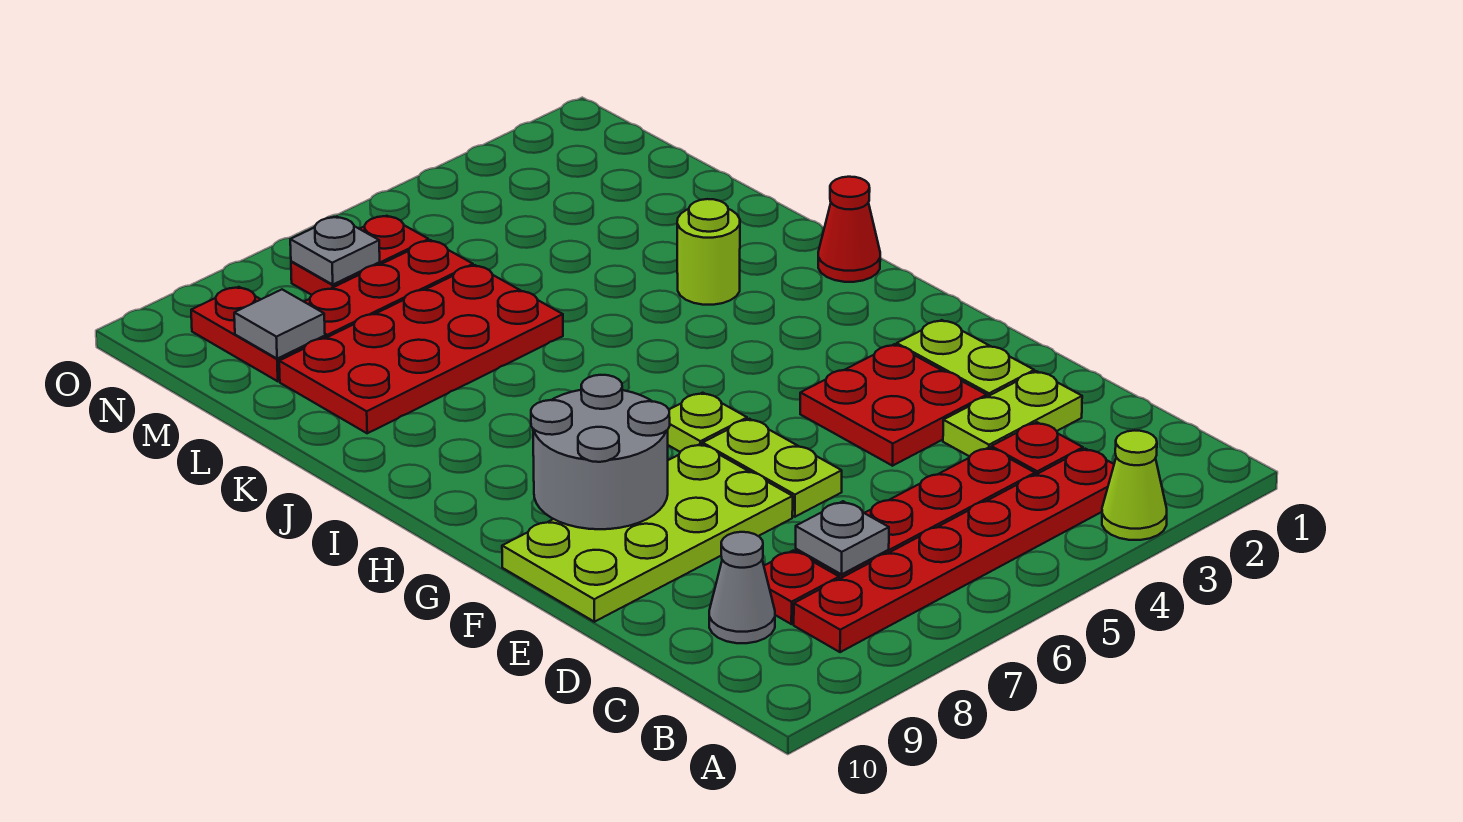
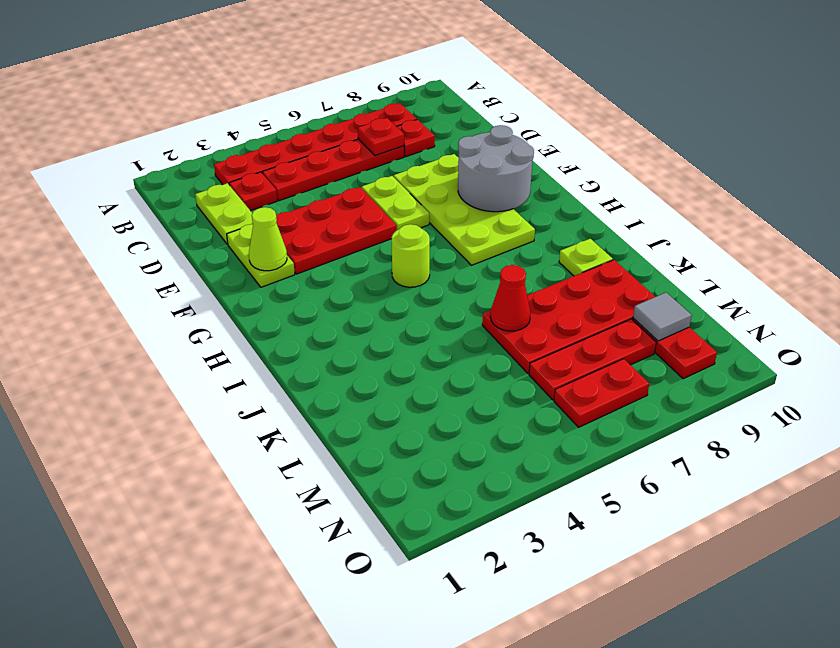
lime cone A3 level 1 -> lime cone F2 level 2
grey plate C7 level 2 -> red plate C7 level 2
grey cone C9 level 1 -> none
lime plate D2:D3 level 1 -> lime plate C2:D2 level 1
red plate E3:F4 level 1 -> red plate E3:F5 level 1
lime plate E7:F10 level 1 -> lime plate E7:H8 level 1
lime plate G6 level 1 -> lime plate J9 level 1
red cone I1 level 1 -> red cone K6 level 2
lime round brick J3 level 1 -> lime round brick H5 level 1
grey plate N7 level 2 -> none

